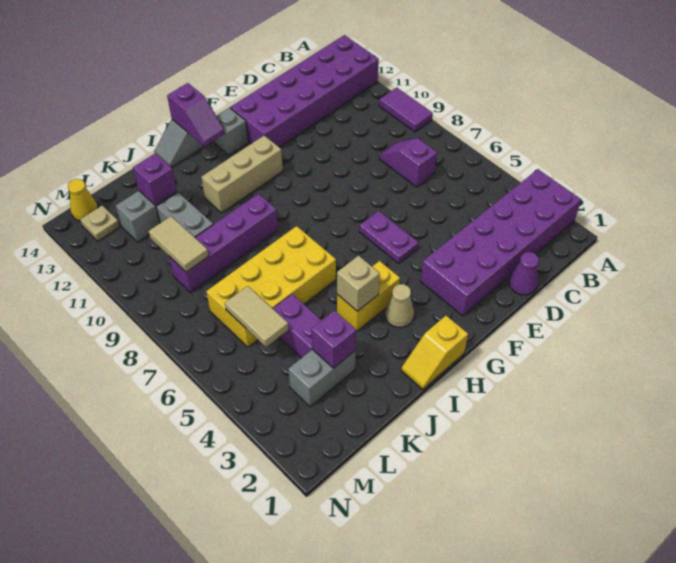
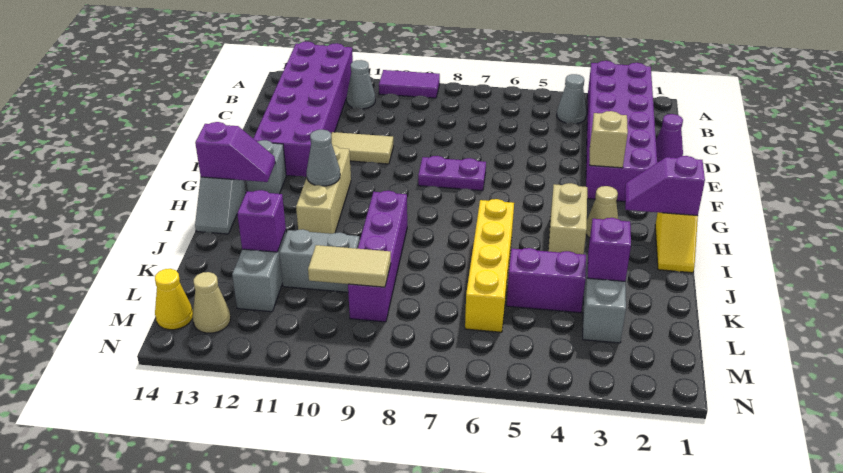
none -> grey cone B4 level 1
none -> grey cone B11 level 1
purple slope C7:C8 level 1 top 7 -> purple slope H1:H2 level 2 top 1
purple plate F5:F6 level 1 -> purple plate F7:F8 level 1
yellow brick H4:I4 level 1 -> tan brick H4:I4 level 1
none -> grey cone H11 level 2
tan brick I4 level 2 -> tan brick F3 level 2
yellow brick I6:L7 level 1 -> yellow brick I6:L6 level 1
tan tile L5:L6 level 2 -> tan tile E10:E11 level 1
tan plate M13 level 1 -> tan cone M13 level 1

